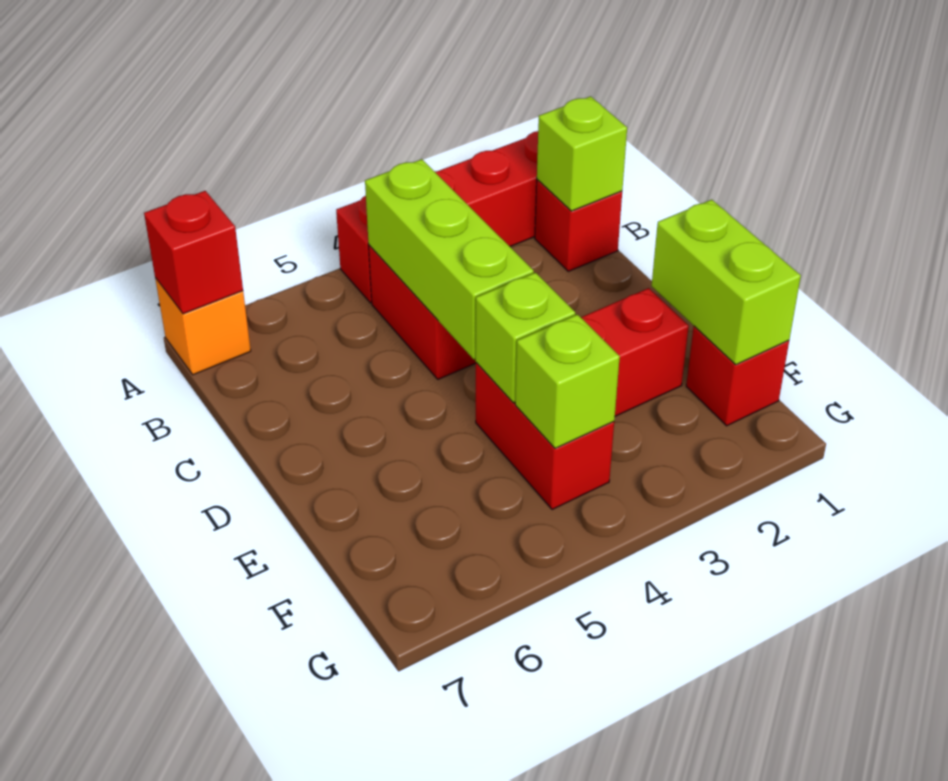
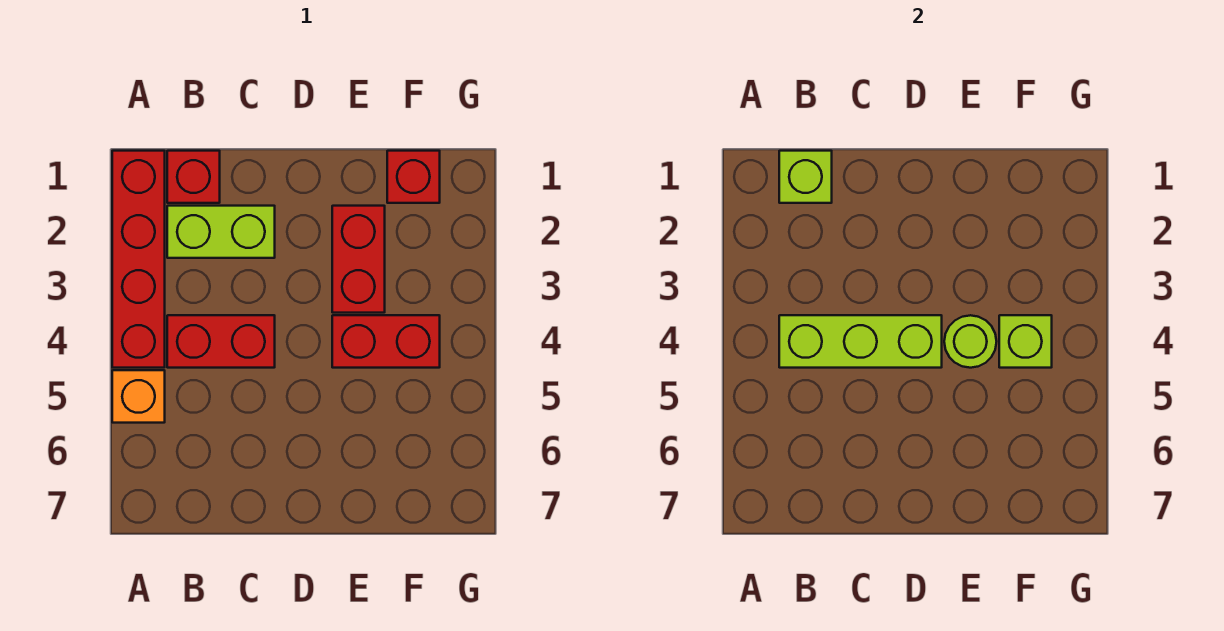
orange brick A7 level 1 -> orange brick A5 level 1
red brick A7 level 2 -> none
lime brick E1:F1 level 2 -> lime brick B2:C2 level 1
lime brick E4 level 2 -> lime round brick E4 level 2

